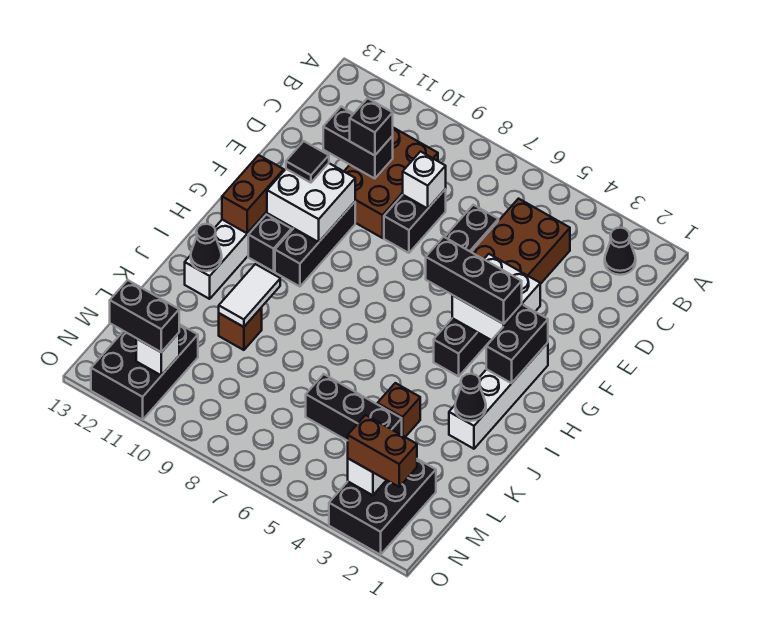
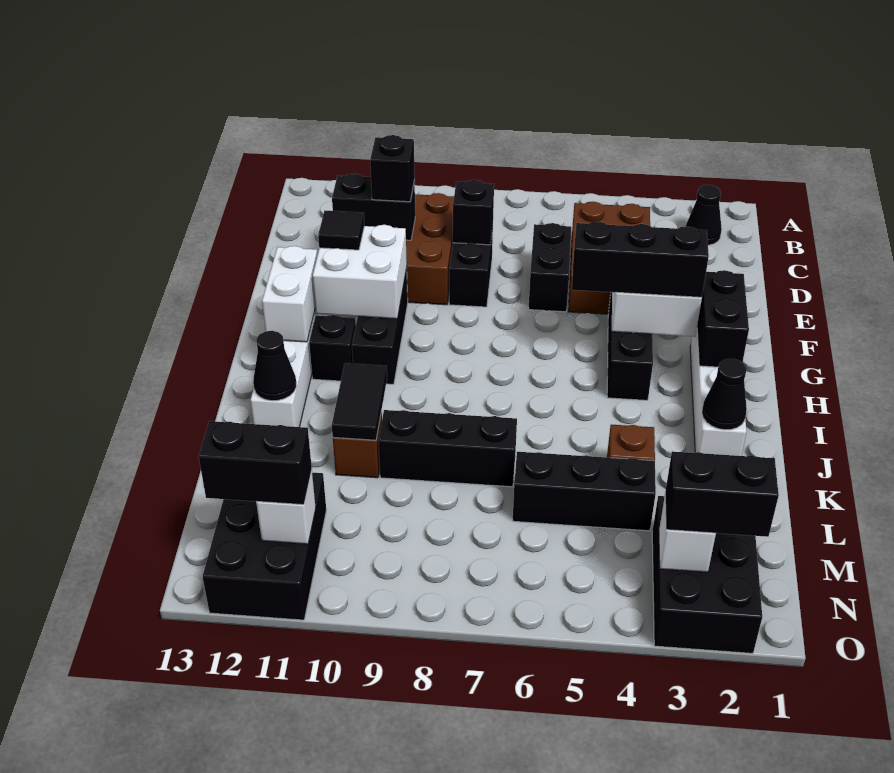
white brick D8 level 2 -> black brick D8 level 2
brown brick G12:H12 level 2 -> white brick G12:H12 level 2
white tile J10:K10 level 2 -> black tile J10:K10 level 2
none -> black brick K7:K9 level 1
brown brick N2:N3 level 3 -> black brick N2:N3 level 3

